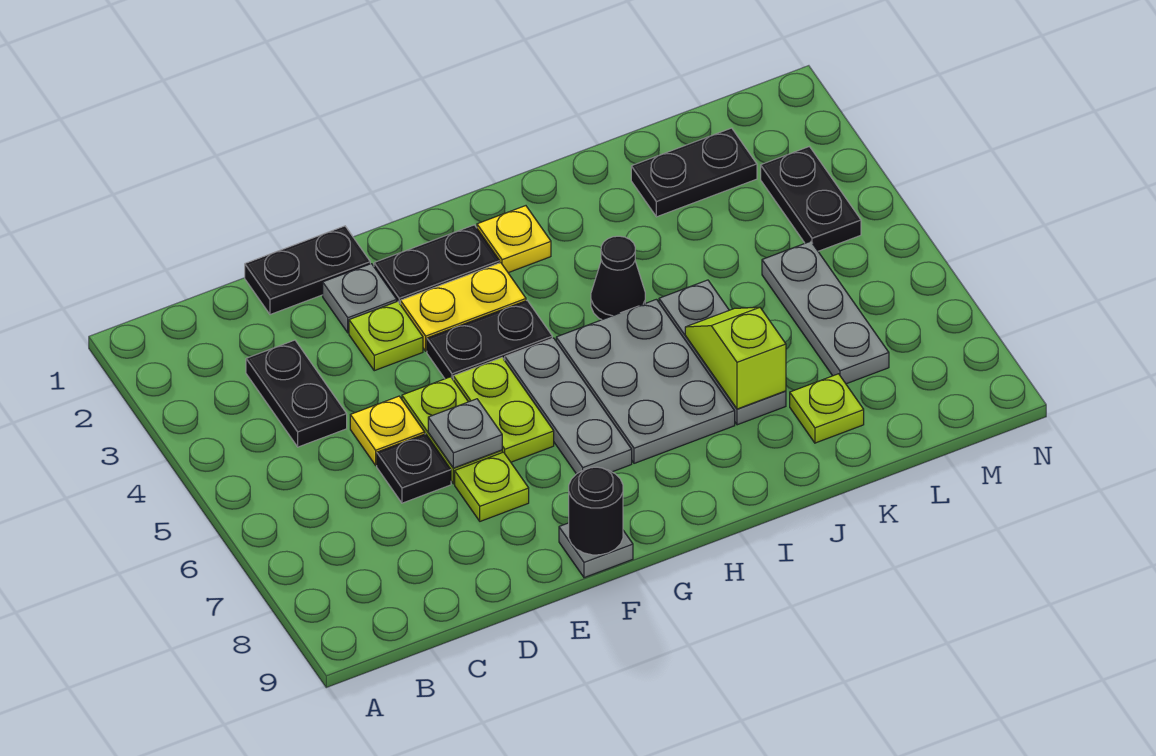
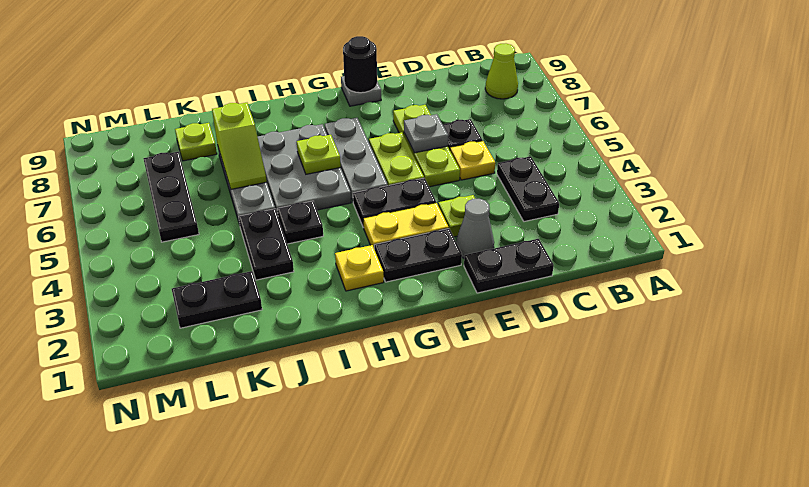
none -> lime cone B8 level 1
grey plate E2 level 1 -> grey cone E2 level 1
none -> lime plate H6 level 2
black cone I4 level 1 -> black plate I4 level 1
grey plate L5:L7 level 1 -> black plate L5:L7 level 1
black plate M3:M4 level 1 -> black plate J3:J4 level 1

